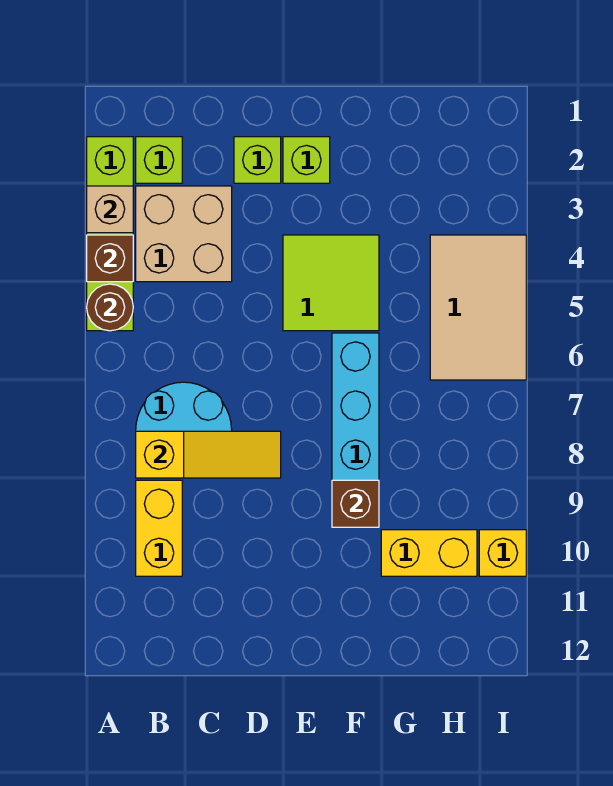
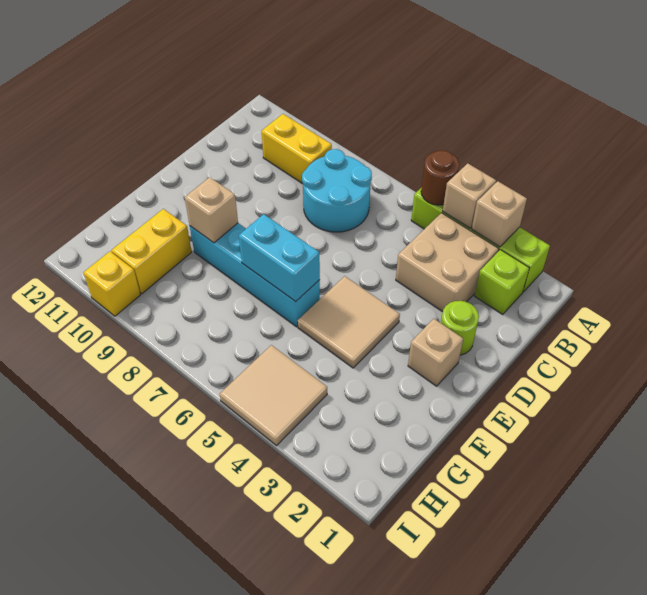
brown brick A4 level 2 -> tan brick A4 level 2
yellow slope B8:D8 level 2 top B -> none
lime brick D2 level 1 -> lime round brick D2 level 1
lime brick E2 level 1 -> tan brick E2 level 1
lime tile E4:F5 level 1 -> tan tile E4:F5 level 1
none -> cyan brick F6:F7 level 2
brown brick F9 level 2 -> tan brick F9 level 2
tan tile H4:I6 level 1 -> tan tile H4:I5 level 1

